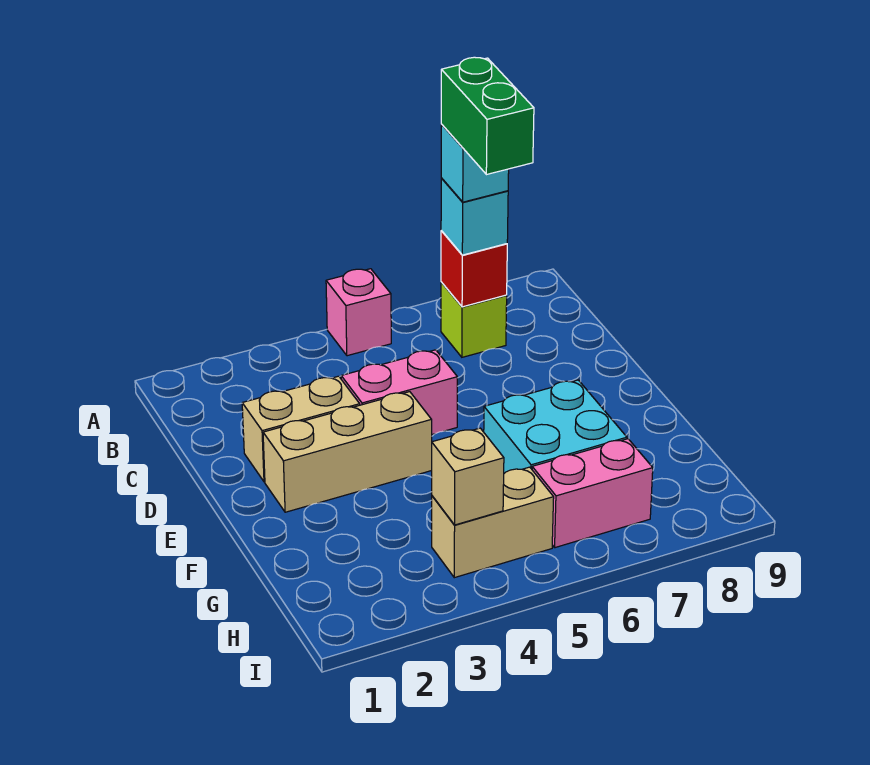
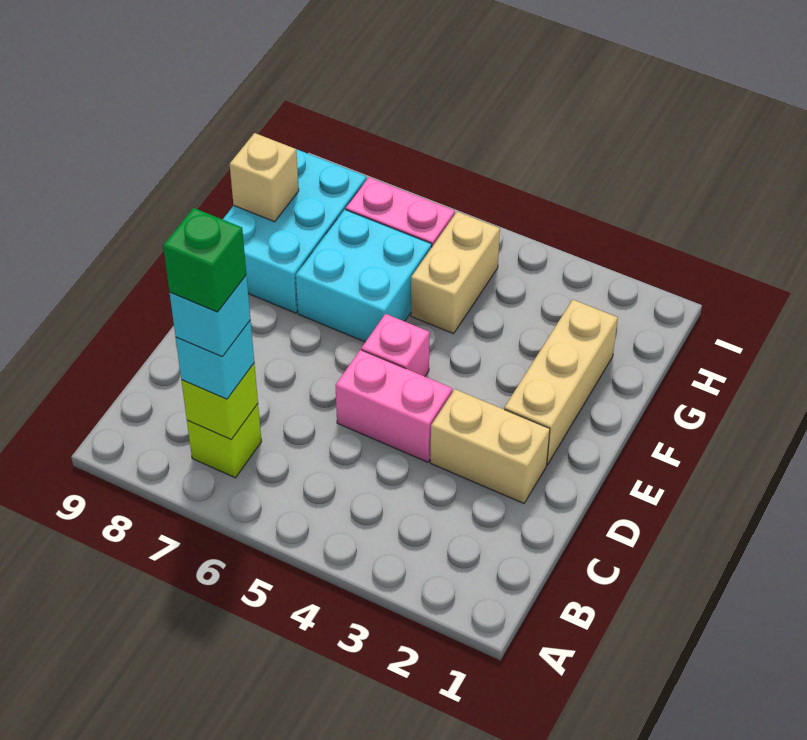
pink brick A5 level 1 -> pink brick E5 level 1
red brick B7 level 2 -> lime brick B7 level 2
green brick B7:C7 level 5 -> green brick B7 level 5
tan brick E2:E4 level 1 -> tan brick E2:G2 level 1
none -> cyan brick F8:H9 level 1
tan brick H4:H5 level 1 -> tan brick G5:H5 level 1
tan brick H4 level 2 -> tan brick G9 level 2

